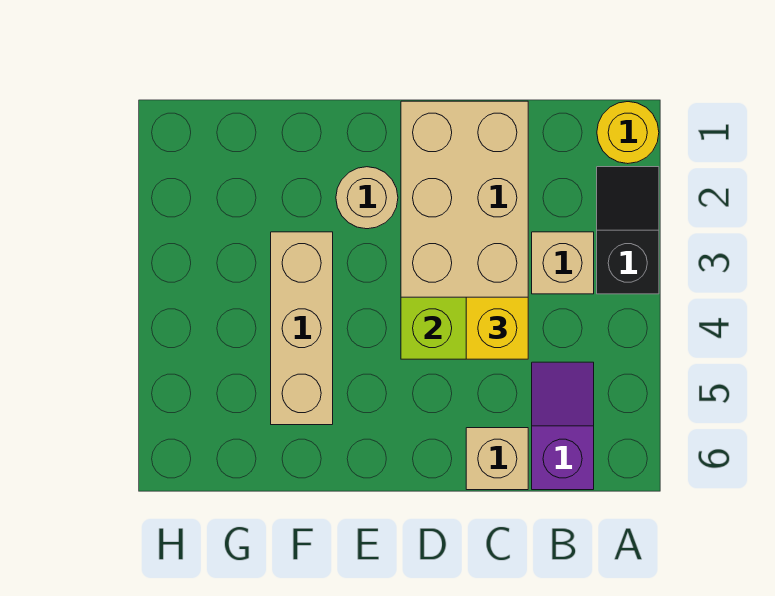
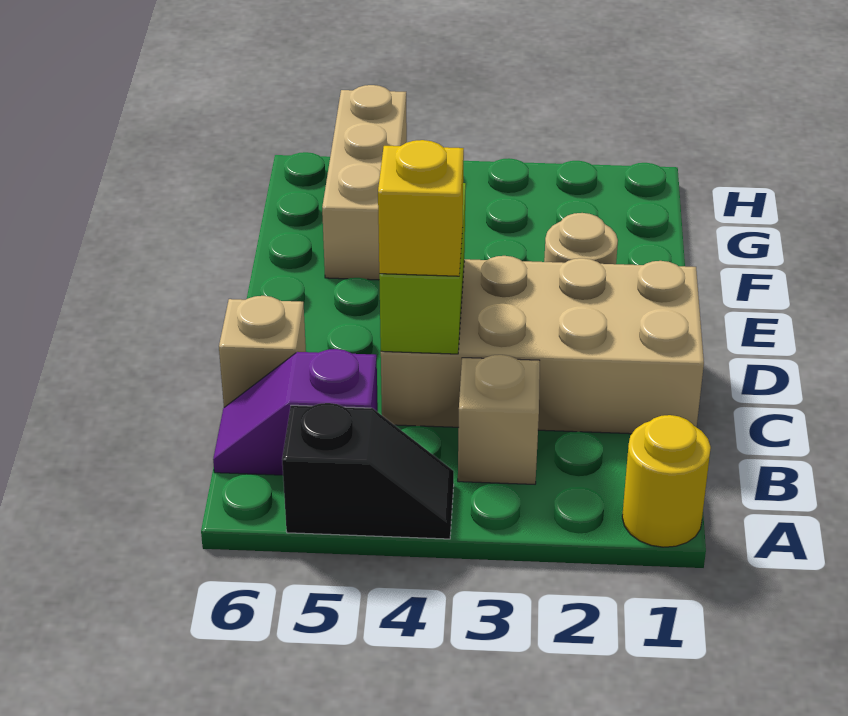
black slope A2:A3 level 1 top 3 -> black slope A4:A5 level 1 top 5
purple slope B5:B6 level 1 top 6 -> purple slope B5:B6 level 1 top 5
tan brick F3:F5 level 1 -> tan brick F5:H5 level 1

